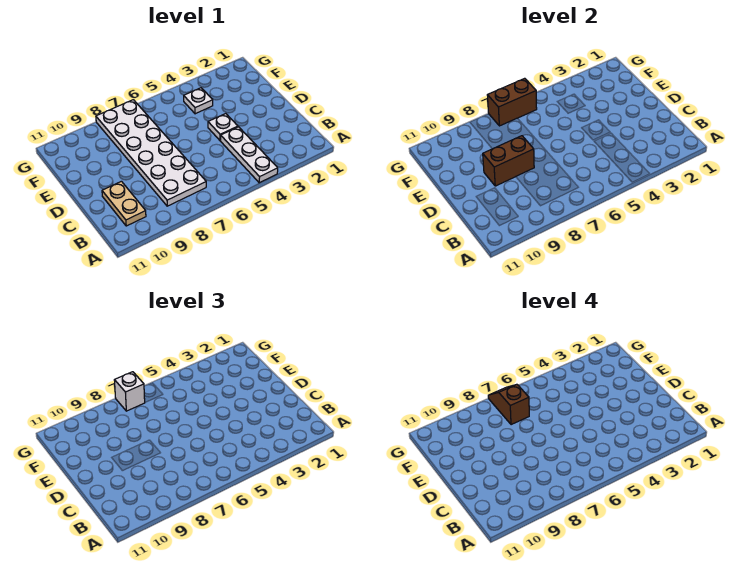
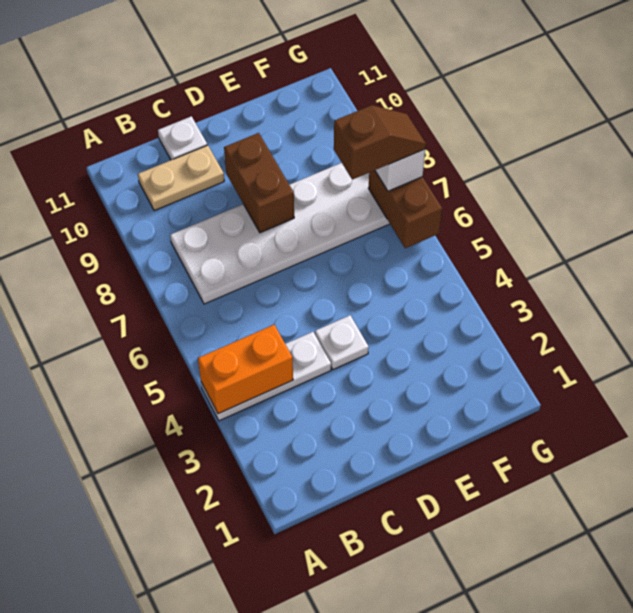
none -> orange brick A4:B4 level 2
white plate F4 level 1 -> white plate C11 level 1

